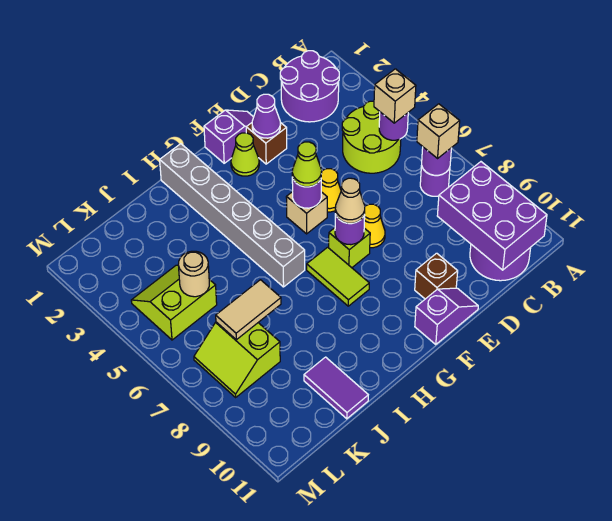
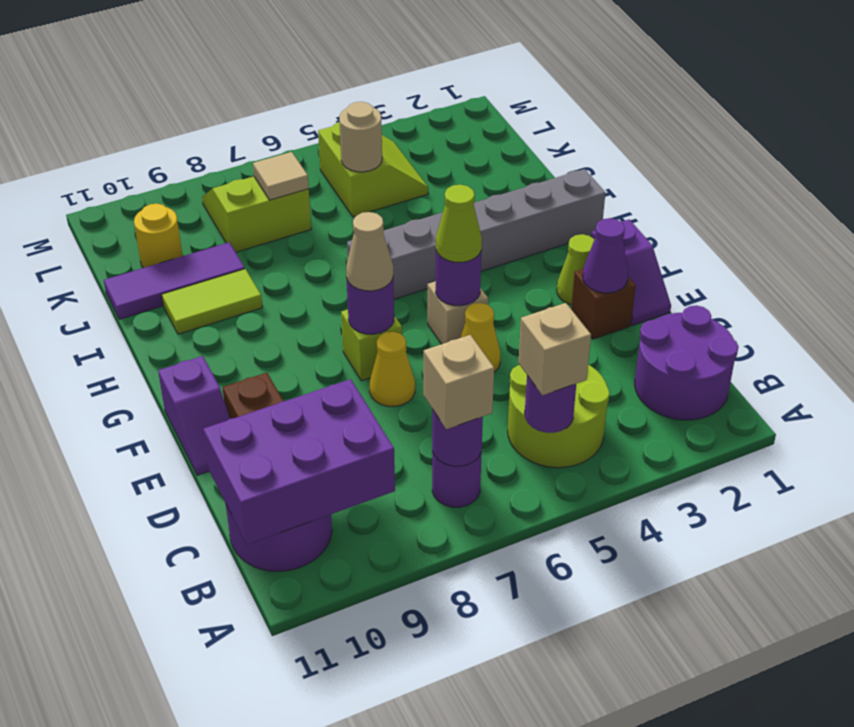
lime tile G7:G8 level 1 -> lime tile I9:I10 level 1
tan tile J7:K7 level 2 -> tan tile K7 level 2
purple tile J10:J11 level 1 -> purple tile J9:J11 level 1
none -> yellow round brick K10 level 1

